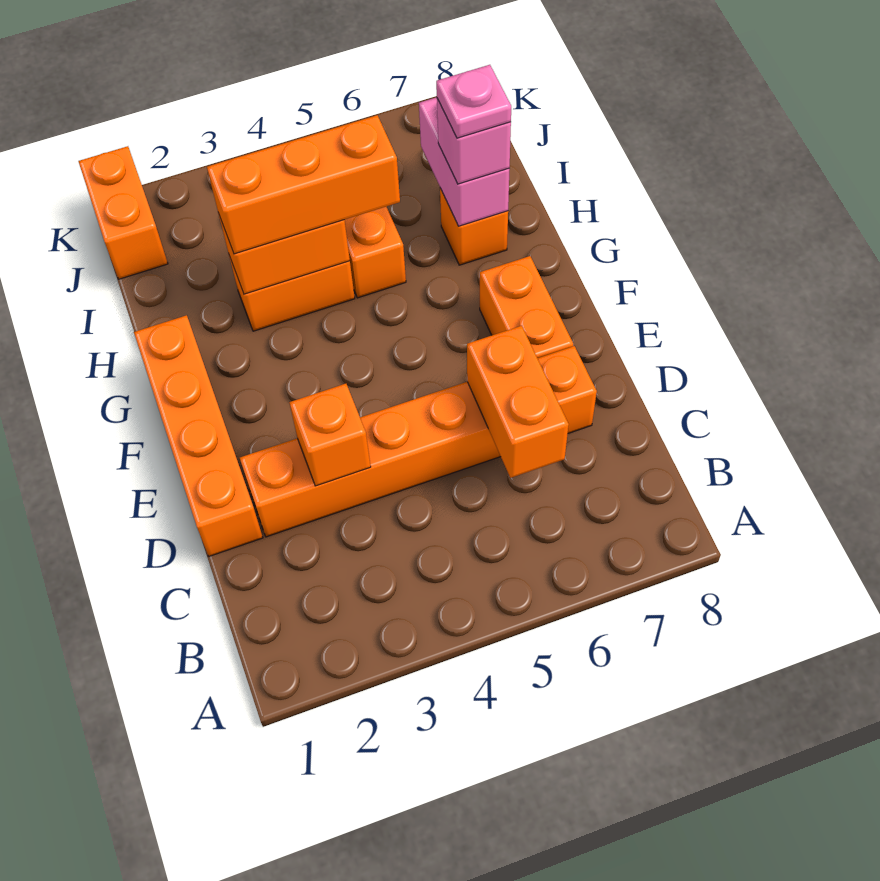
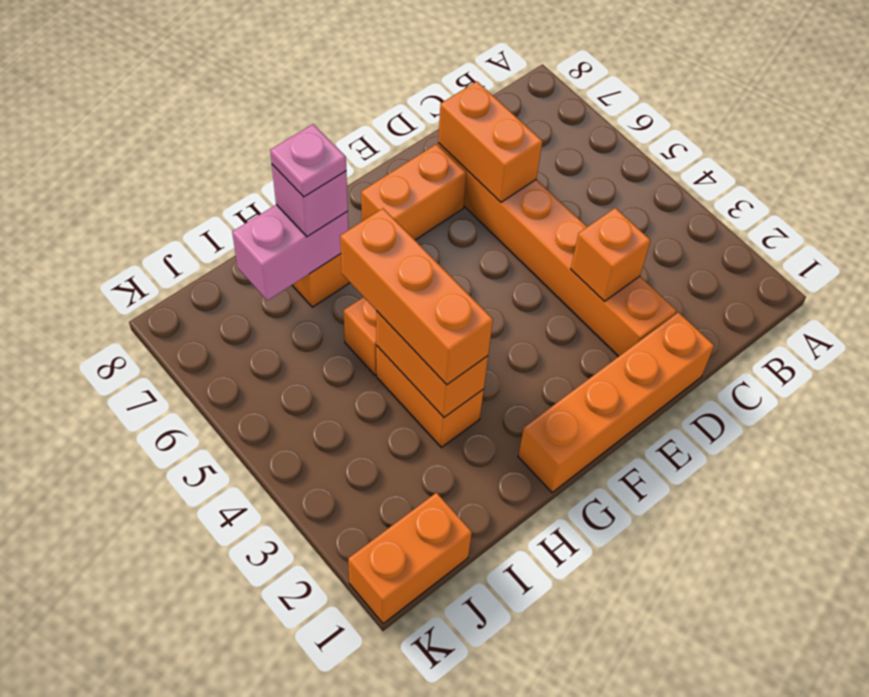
orange brick C6:D6 level 2 -> orange brick D6:D7 level 2

